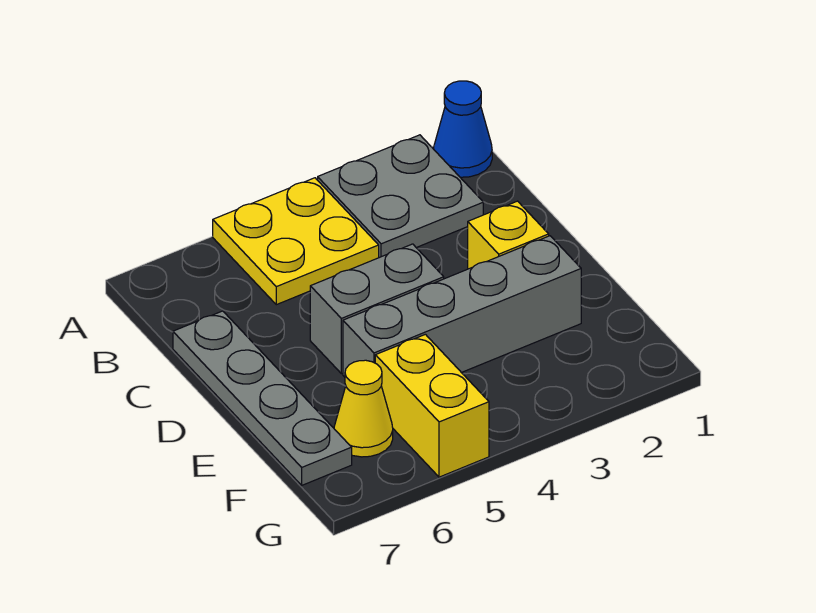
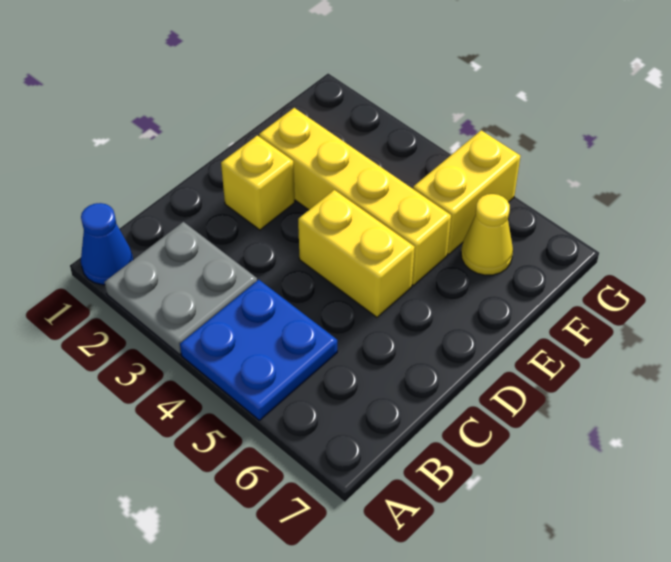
yellow plate A4:B5 level 1 -> blue plate A4:B5 level 1
grey plate C7:F7 level 1 -> none
grey brick D4:D5 level 1 -> yellow brick D4:D5 level 1
grey brick E2:E5 level 1 -> yellow brick E2:E5 level 1

